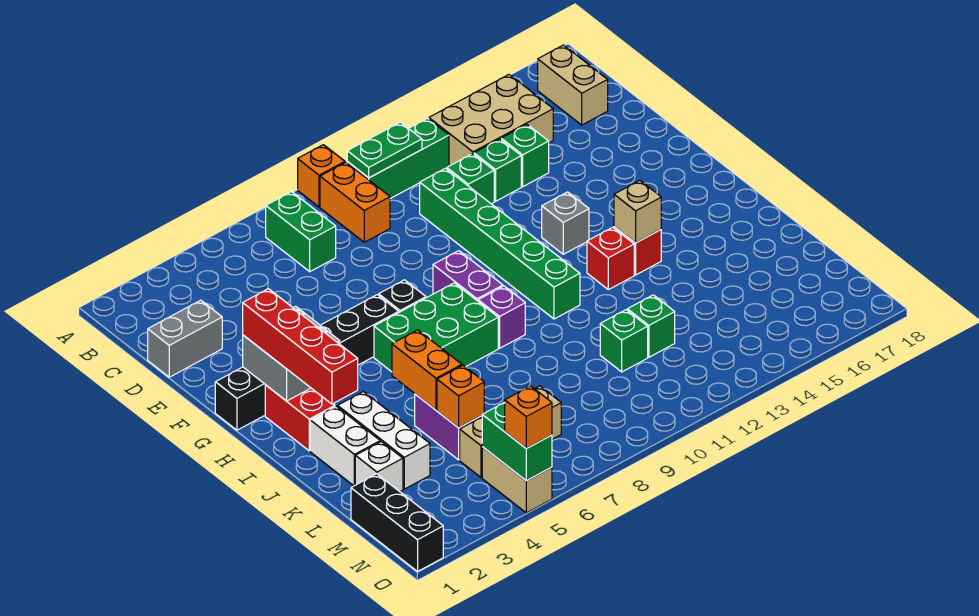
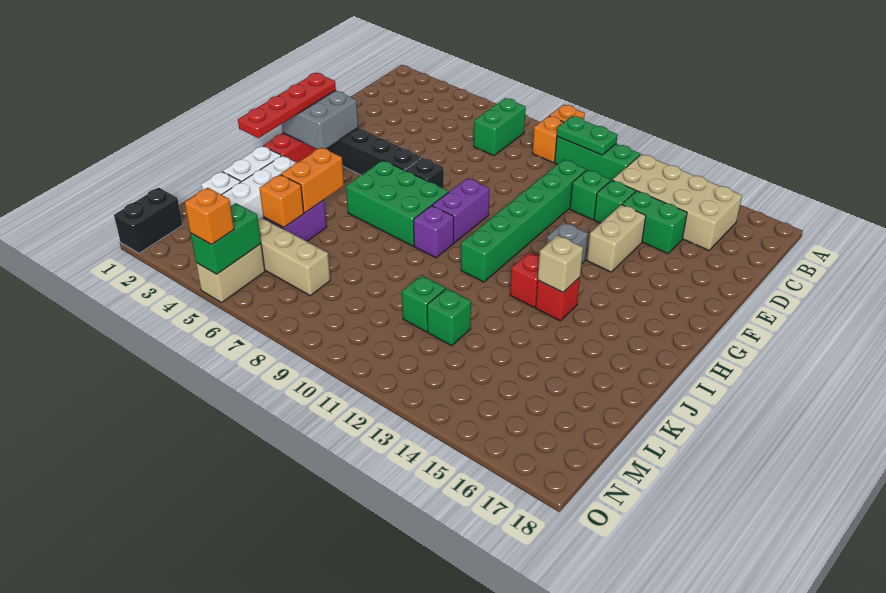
orange brick B9:C9 level 1 -> orange brick B9 level 1
tan brick B13:C15 level 1 -> tan brick B13:C16 level 1
tan brick B17:C17 level 1 -> tan brick E14:F14 level 1
grey brick D1:D2 level 1 -> none
green brick D14 level 1 -> green brick D14:D15 level 1
red brick G2:J2 level 3 -> red plate G2:J2 level 3
black brick M1:O1 level 1 -> black brick N1:O1 level 1

